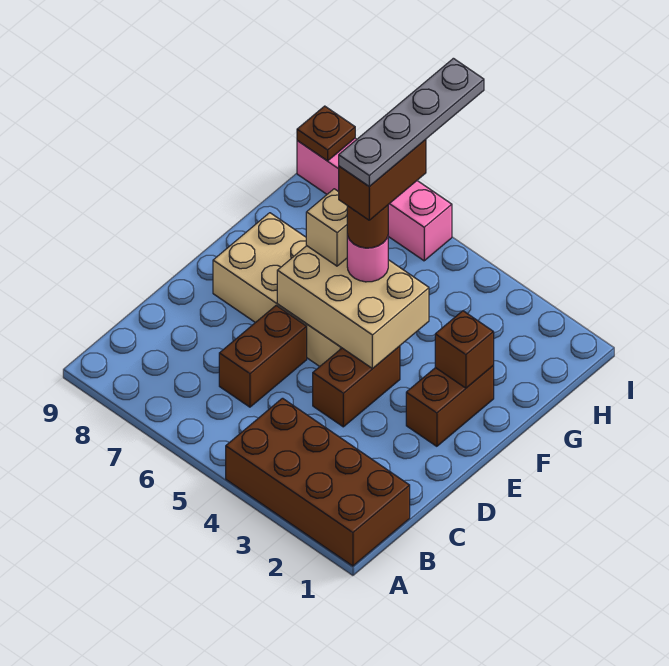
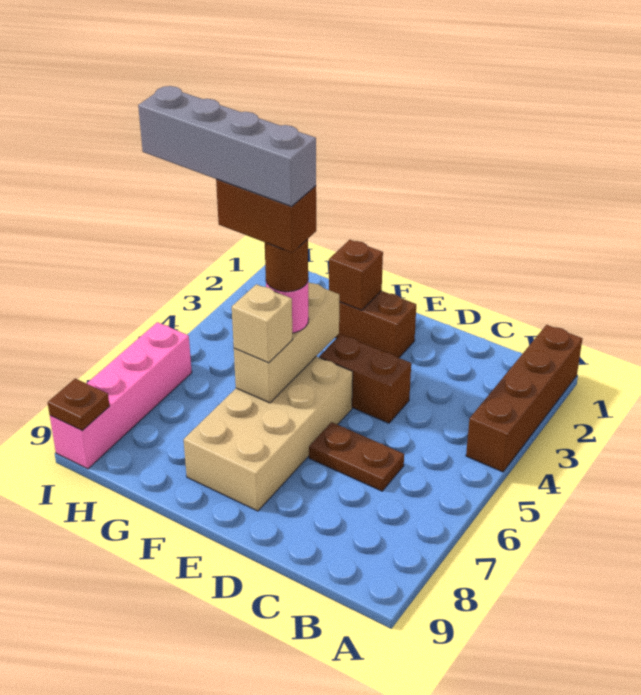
brown brick A1:B4 level 1 -> brown brick A1:A4 level 1
brown brick C6:D6 level 1 -> brown plate C6:D6 level 1
tan brick E4:F6 level 2 -> tan brick F4:F6 level 2
grey plate F5:I5 level 6 -> grey brick F5:I5 level 6

